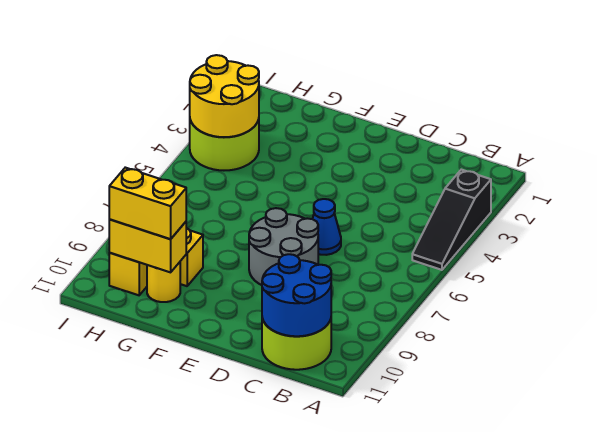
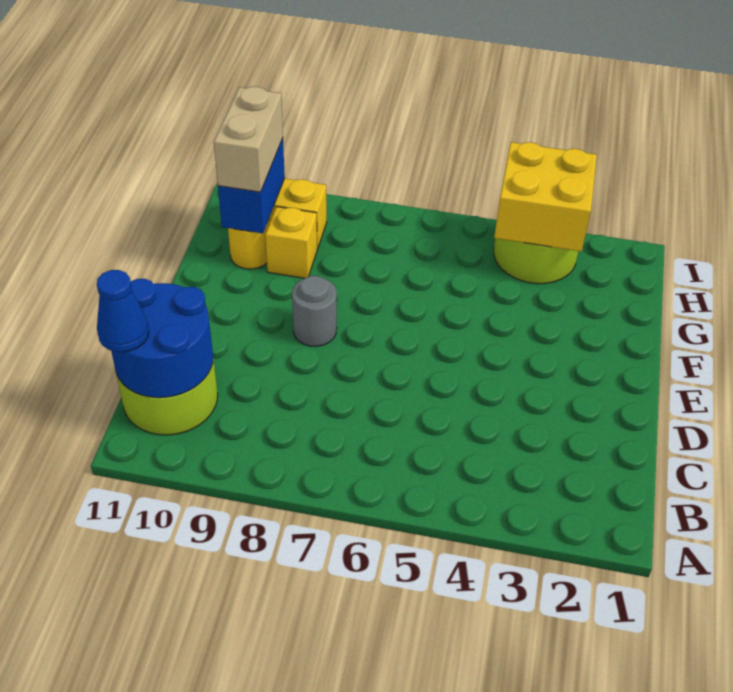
black slope A3:A5 level 1 top 3 -> none
blue cone D6 level 1 -> blue cone B11 level 3
grey round brick D7:E8 level 1 -> grey round brick E8 level 1
yellow brick G10:H10 level 2 -> blue brick G10:H10 level 2
yellow brick G10:H10 level 3 -> tan brick G10:H10 level 3
yellow round brick H3:I4 level 2 -> yellow brick H3:I4 level 2

